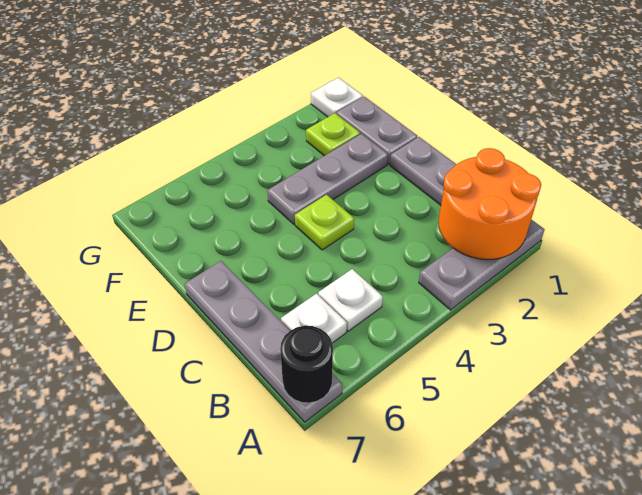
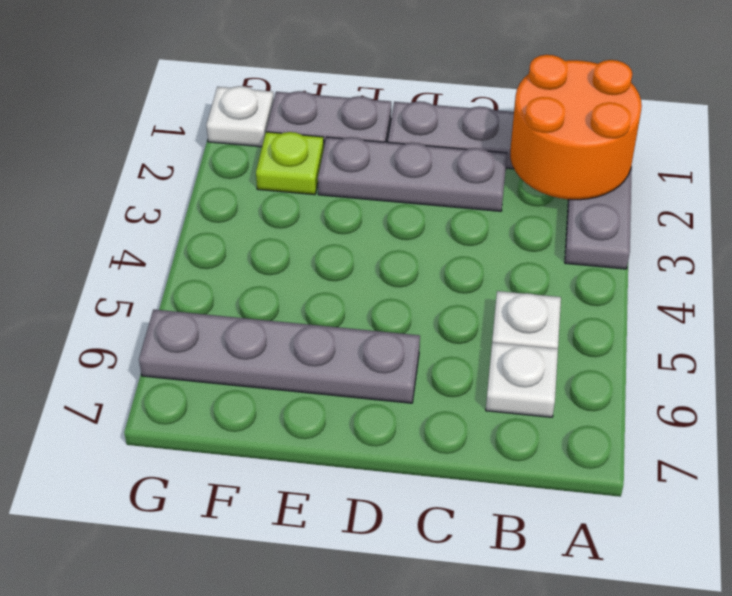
grey plate A7:D7 level 1 -> grey plate D6:G6 level 1
black round brick A7 level 2 -> none
lime plate D4 level 1 -> none
grey plate E2:E4 level 1 -> grey plate C2:E2 level 1

